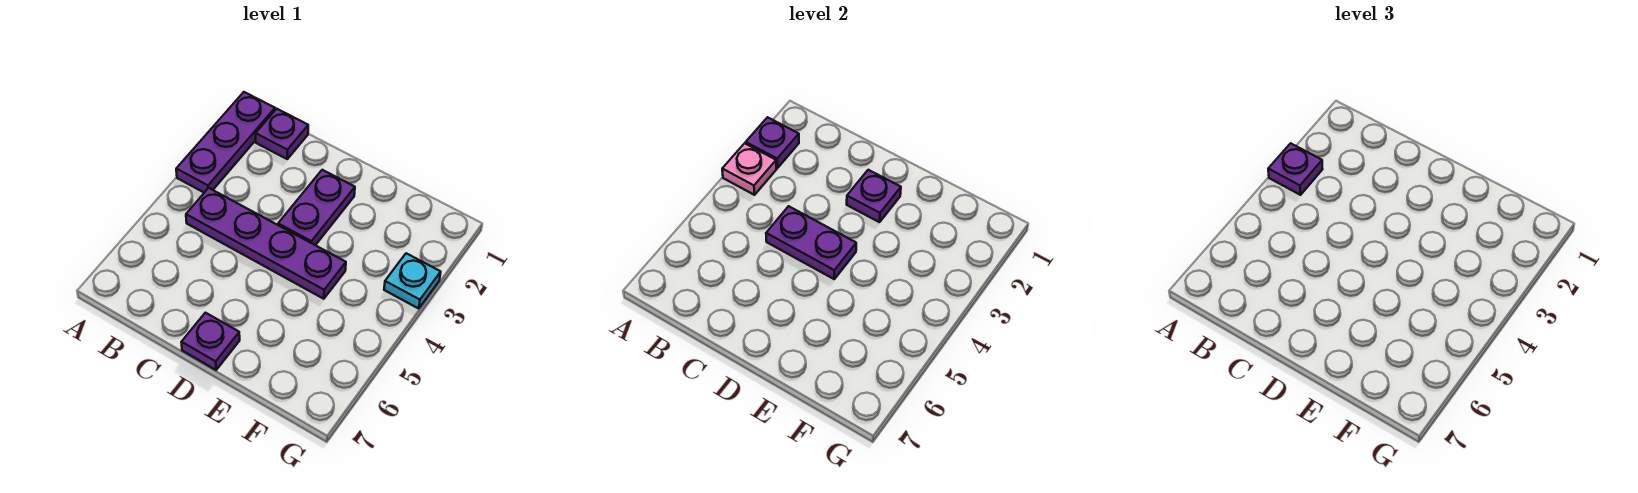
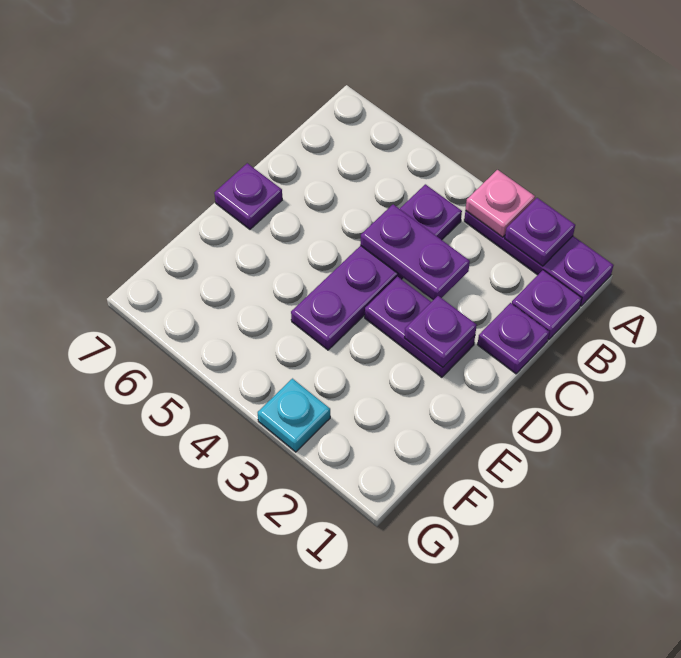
purple plate A3 level 3 -> purple plate C1 level 1
purple plate C4:D4 level 2 -> purple plate C3:C4 level 2

